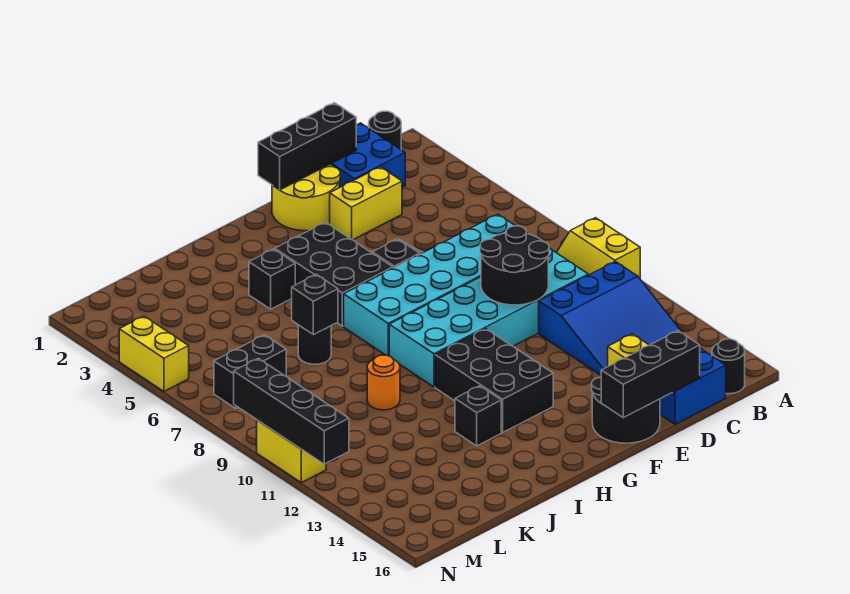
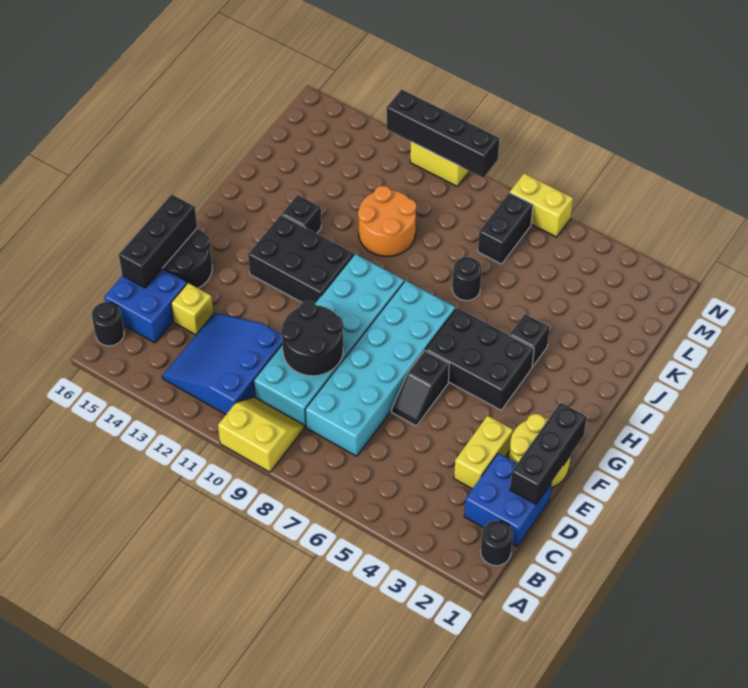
black brick J7 level 2 -> none
orange round brick J10 level 1 -> orange round brick J10:K11 level 1
yellow brick N4:N5 level 1 -> yellow brick N6:N7 level 1

